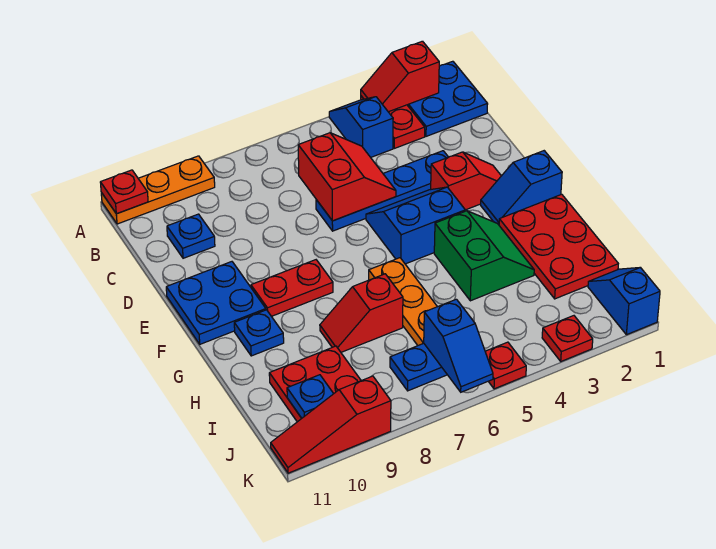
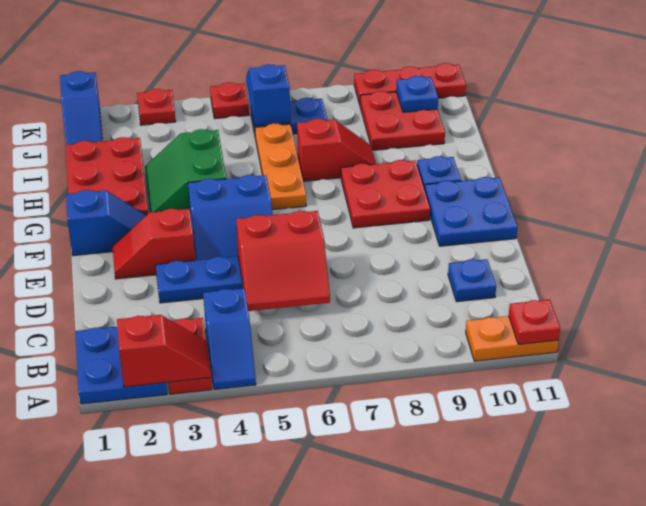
orange plate A9:A11 level 1 -> orange plate A10:A11 level 1
red slope C5:D6 level 2 top 6 -> red slope C5:D6 level 2 top D
red plate F8:F9 level 1 -> red plate F8:G9 level 1
red slope K9:K11 level 1 top 9 -> red plate K9:K11 level 1

